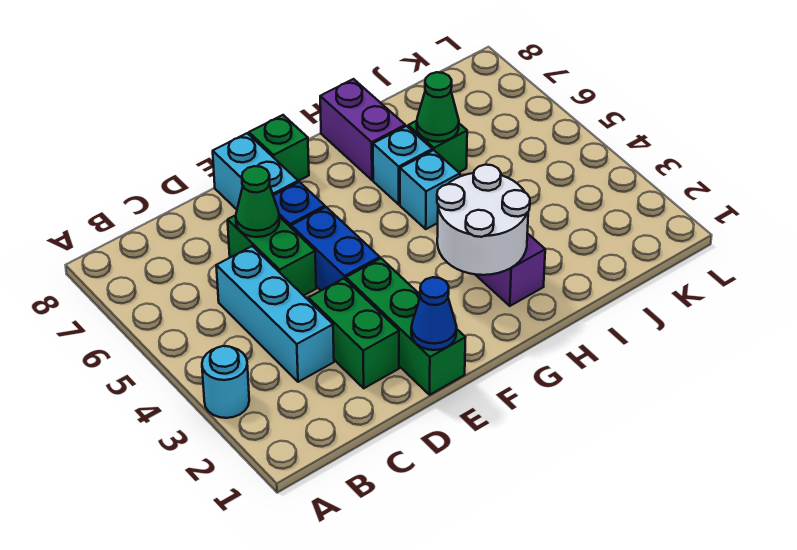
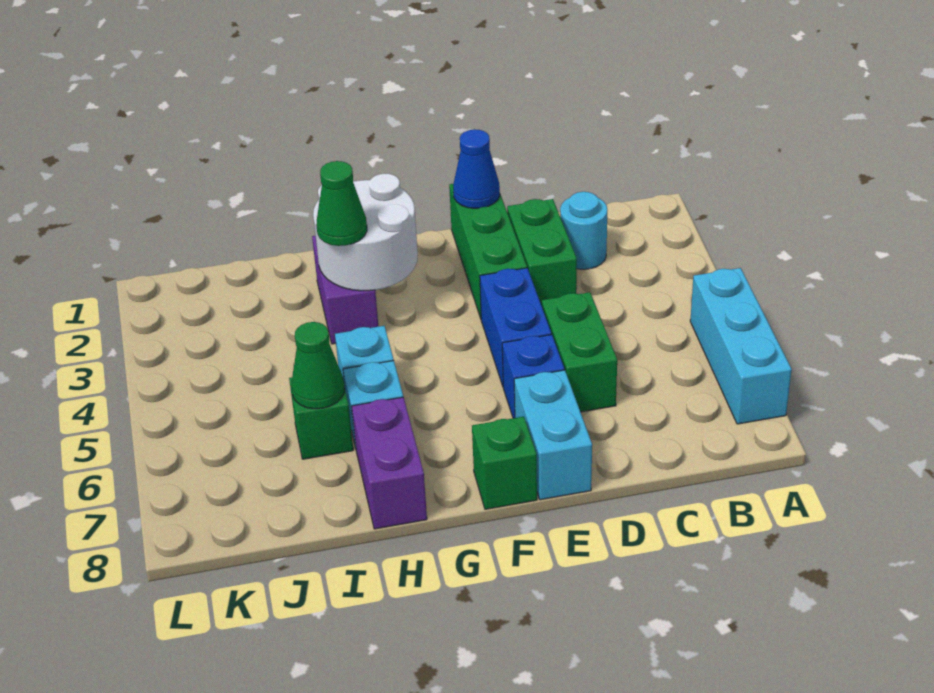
cyan round brick A3 level 1 -> cyan round brick C2 level 1
cyan brick C3:C5 level 1 -> cyan brick A5:A7 level 1
green cone D6 level 2 -> green cone H3 level 3

